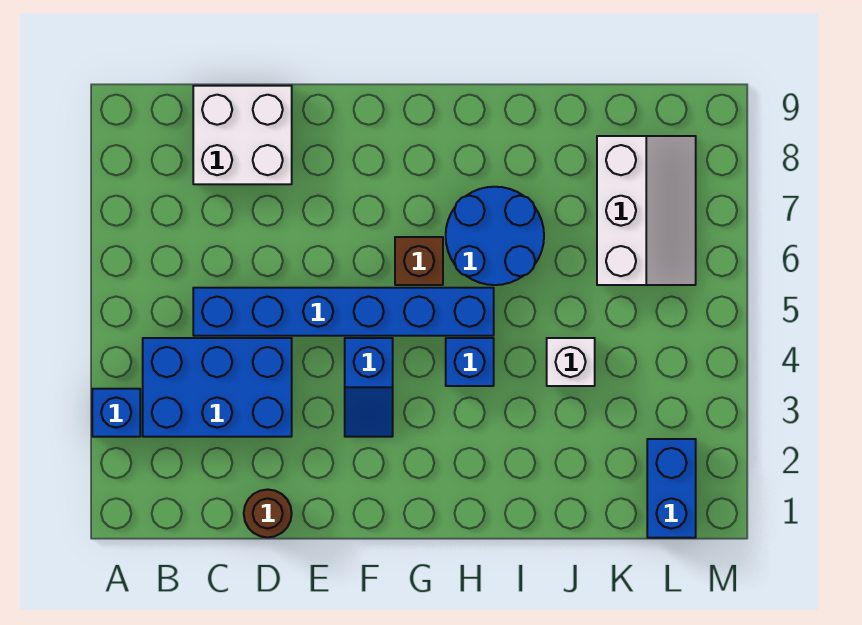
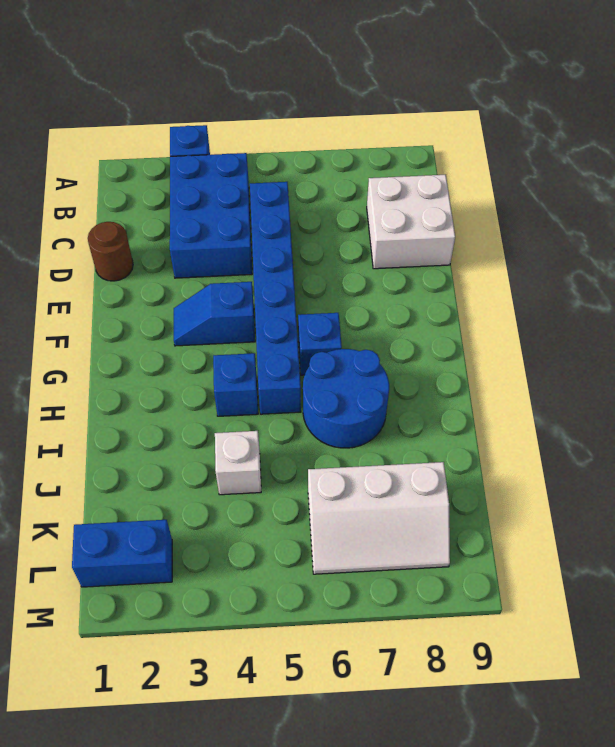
brown brick G6 level 1 -> blue brick G6 level 1

